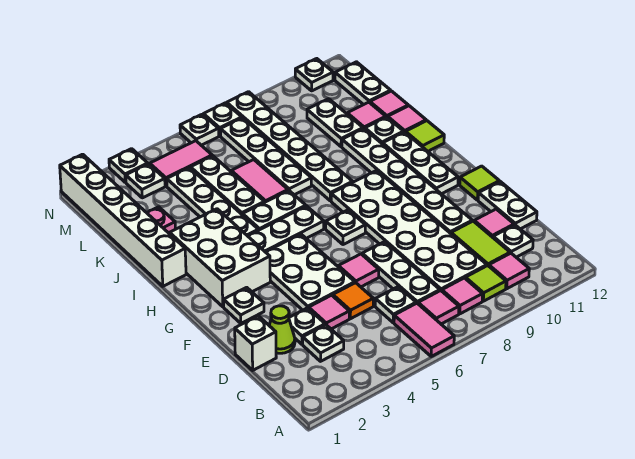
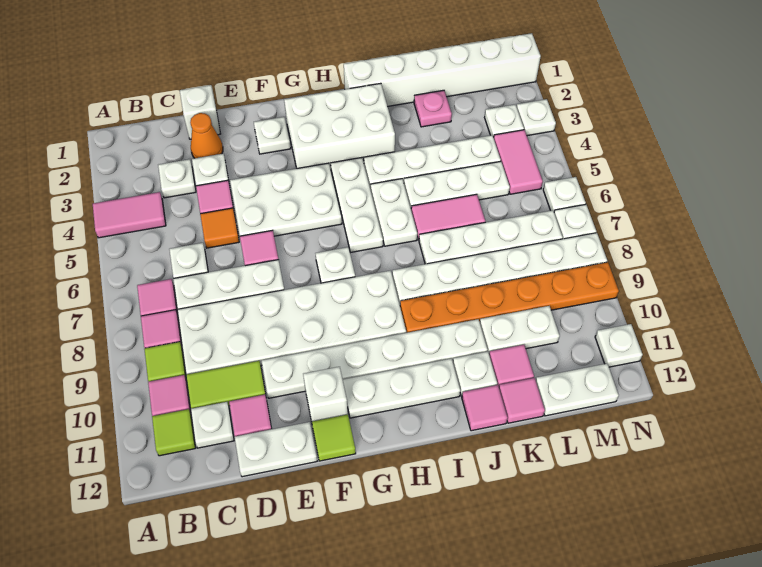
pink tile A6:B6 level 1 -> pink tile A4:B4 level 1
lime cone D2 level 1 -> orange cone D2 level 1
none -> white brick F11 level 1
none -> orange plate I9:N9 level 1
lime tile I12 level 1 -> lime tile B11 level 1

